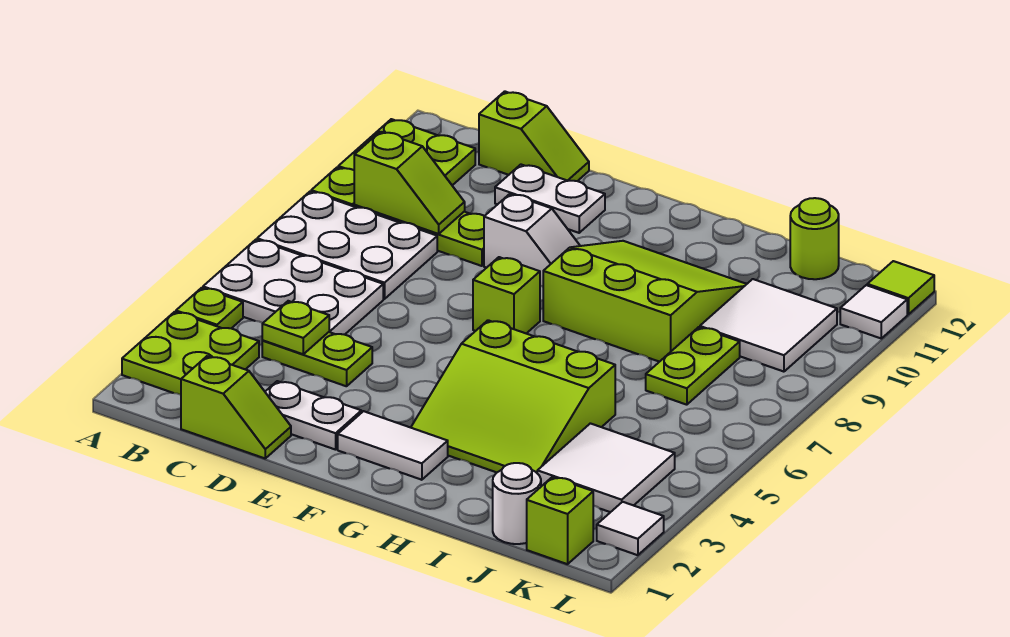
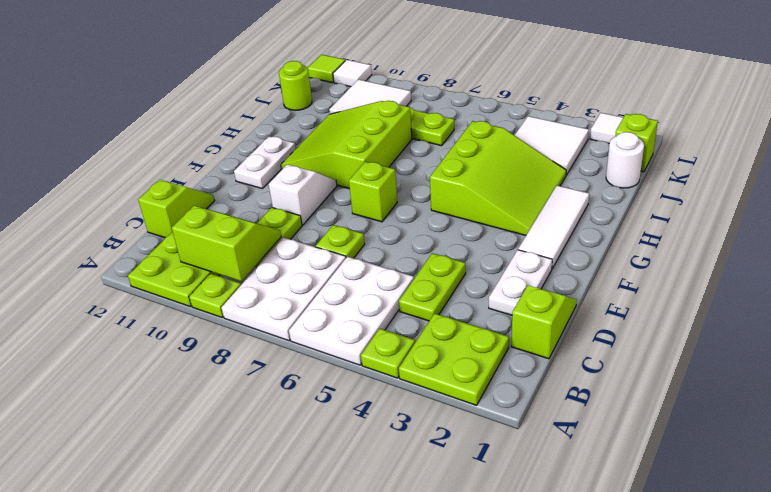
lime slope B9:C9 level 2 top B -> lime slope B9:C10 level 2 top B
lime plate C4 level 2 -> lime plate D7 level 1
white plate D11:E11 level 1 -> white plate F11:G11 level 1
white tile F2:G2 level 1 -> white tile F2:H2 level 1

